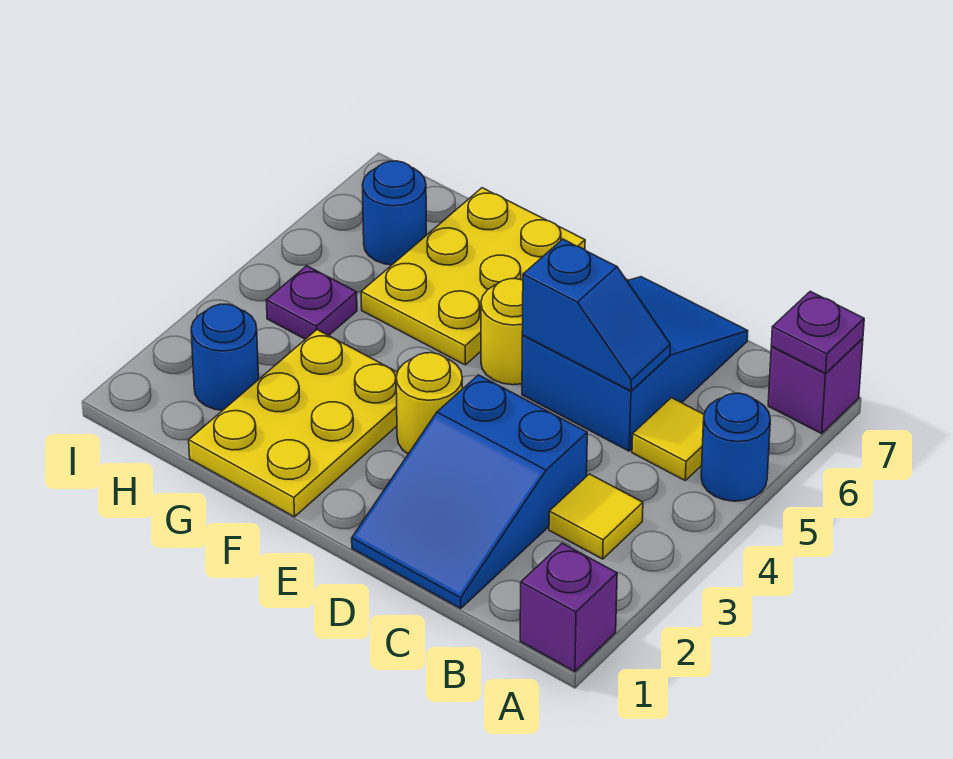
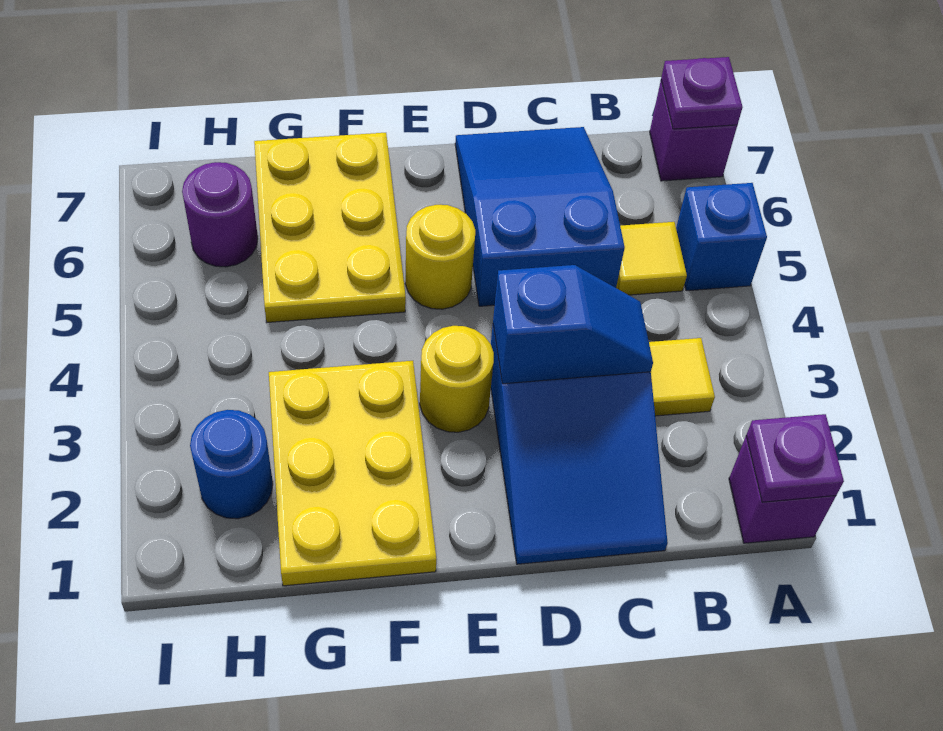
blue round brick A5 level 1 -> blue brick A5 level 1
blue slope C5:D5 level 2 top D -> blue slope C3:D3 level 2 top D
purple plate H4 level 1 -> purple plate A1 level 2
blue round brick H6 level 1 -> purple round brick H6 level 1

